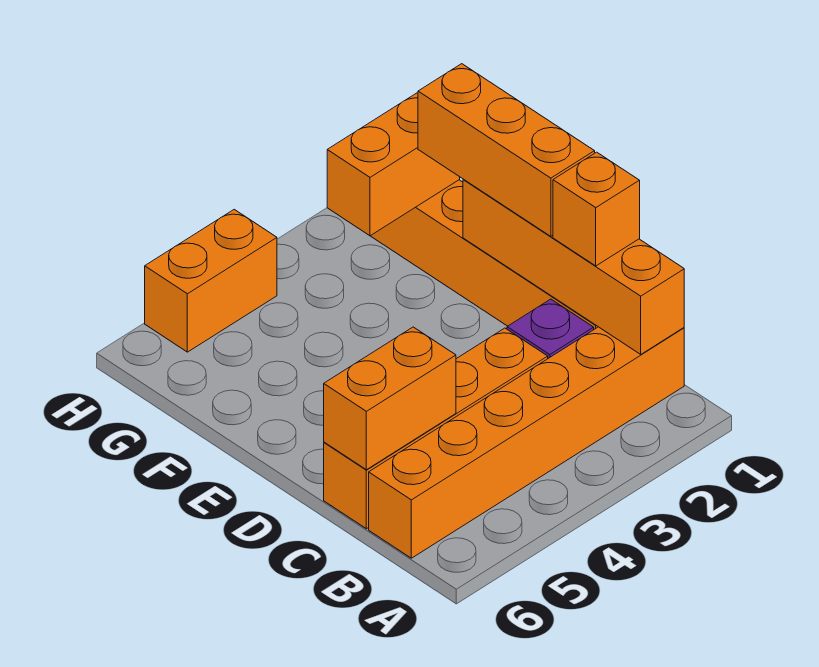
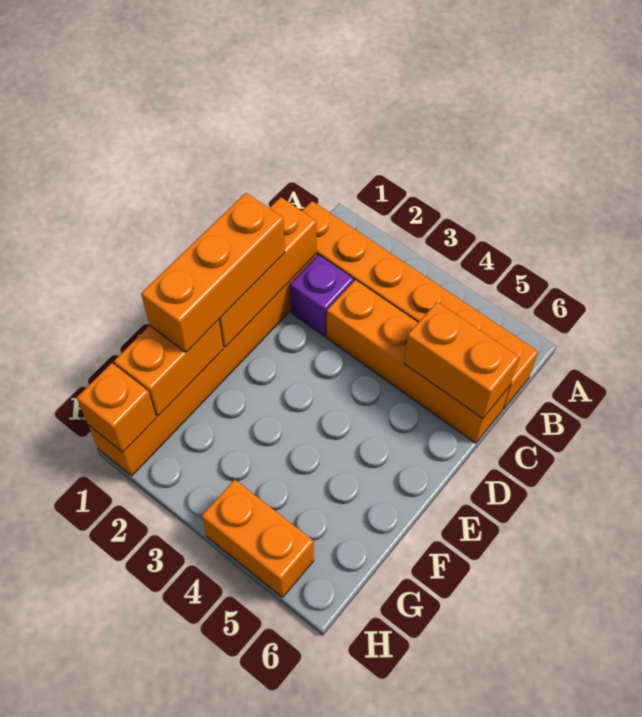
orange brick B1:E1 level 2 -> orange brick C1:E1 level 2
orange brick C1 level 3 -> orange brick H1 level 2
orange brick G1:G2 level 2 -> orange brick F1:G1 level 2

